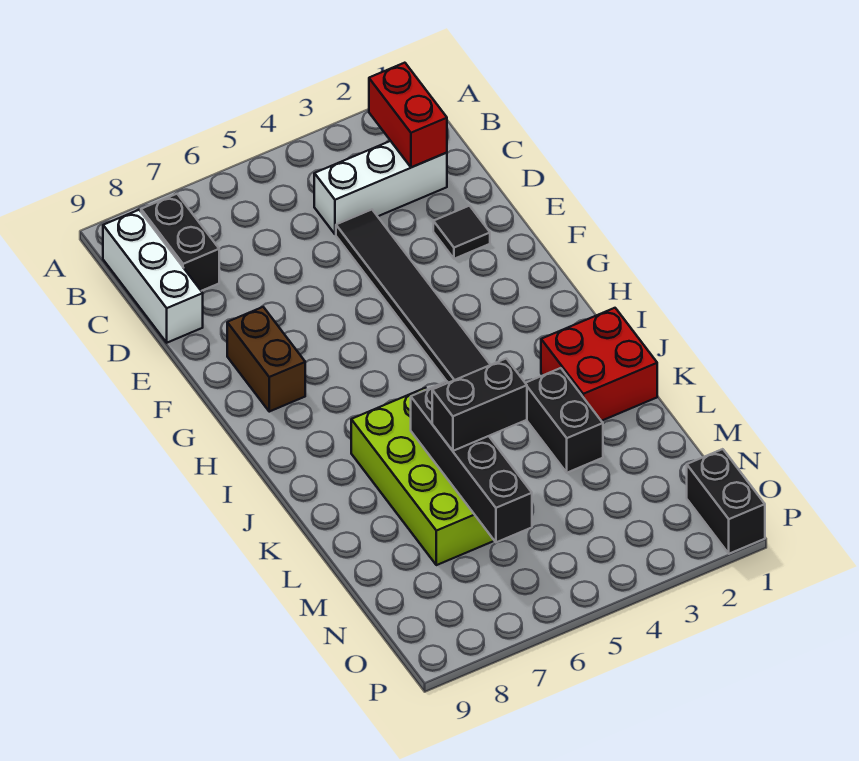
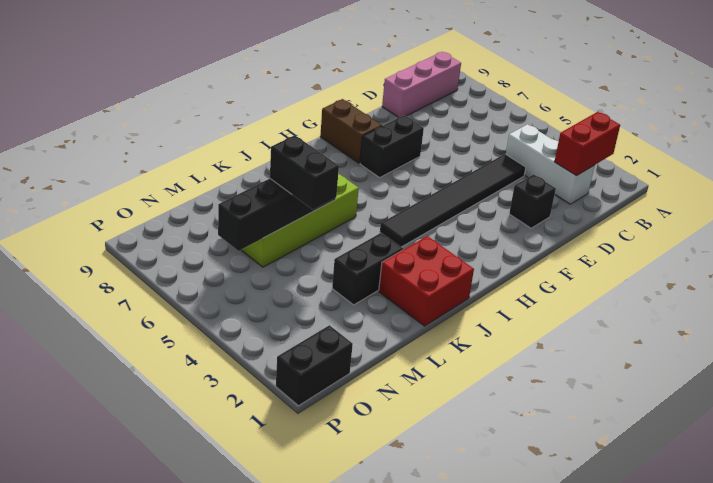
black brick B8:C8 level 1 -> black brick F7:G7 level 1
white brick B9:D9 level 1 -> pink brick B9:D9 level 1
black tile E2 level 1 -> black brick E2 level 1
brown brick F8:G8 level 1 -> brown brick G8:G9 level 1

